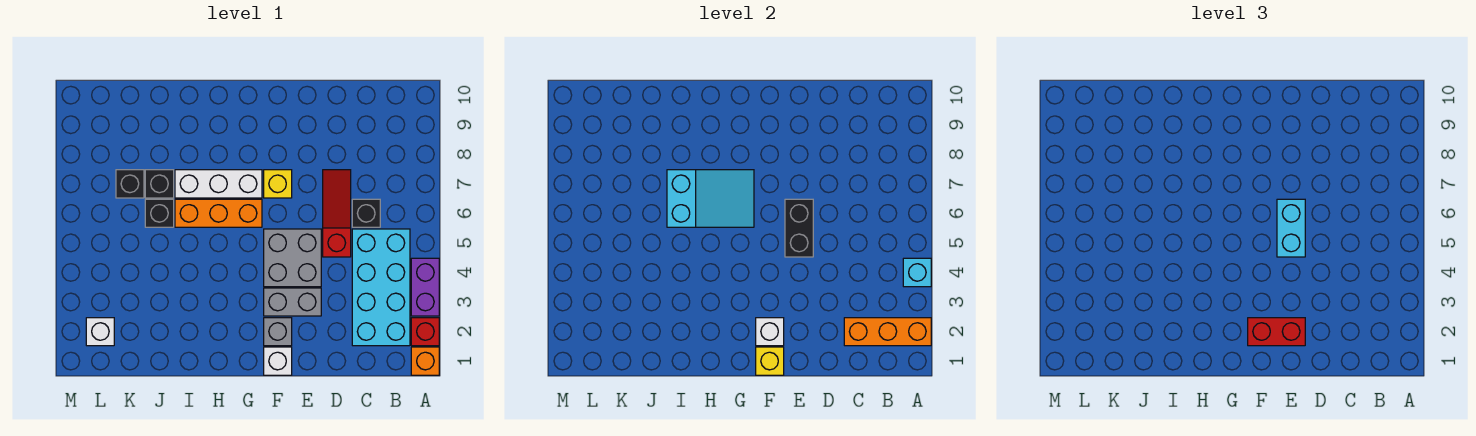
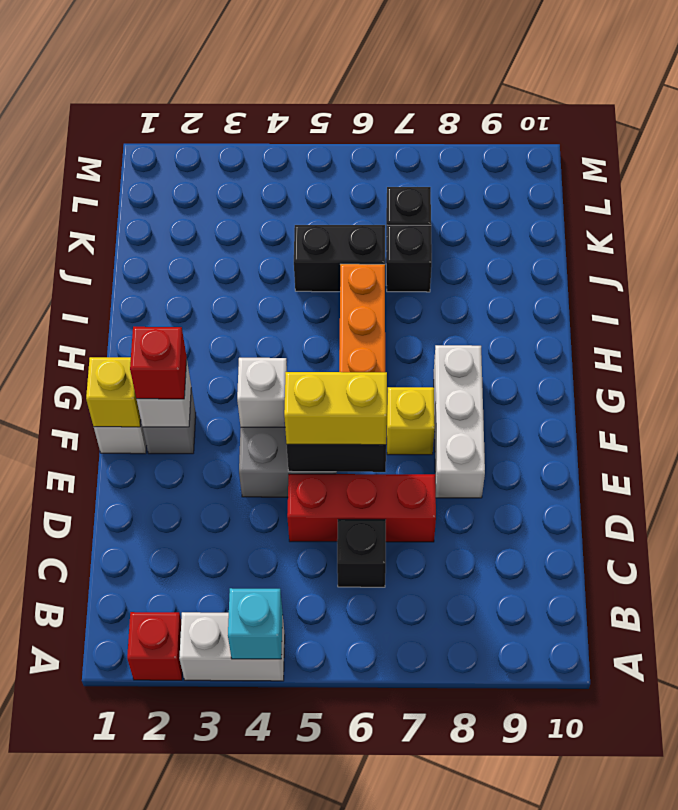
orange brick A1 level 1 -> none
orange brick A2:C2 level 2 -> none
purple brick A3:A4 level 1 -> white brick A3:A4 level 1
cyan brick B2:C5 level 1 -> none
red slope D5:D7 level 1 top 5 -> red brick D5:D7 level 1
red brick E2:F2 level 3 -> red brick F2 level 3
grey brick E3:F3 level 1 -> none
cyan brick E5:E6 level 3 -> yellow brick E5:E6 level 3
cyan slope G6:I7 level 2 top I -> none
white brick G7:I7 level 1 -> white brick E8:G8 level 1
black brick J6 level 1 -> black brick J5:J6 level 1
white brick L2 level 1 -> white brick F4 level 2

